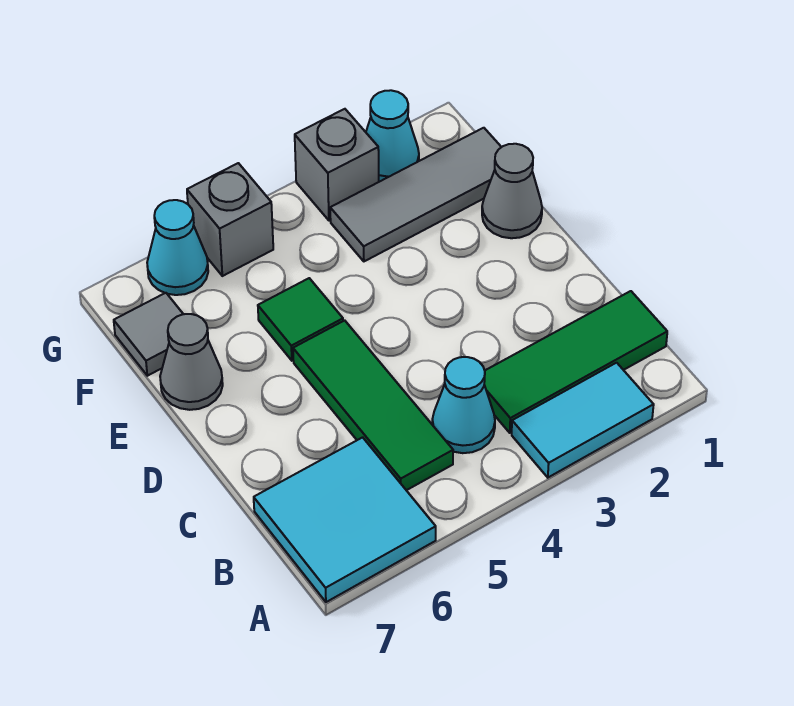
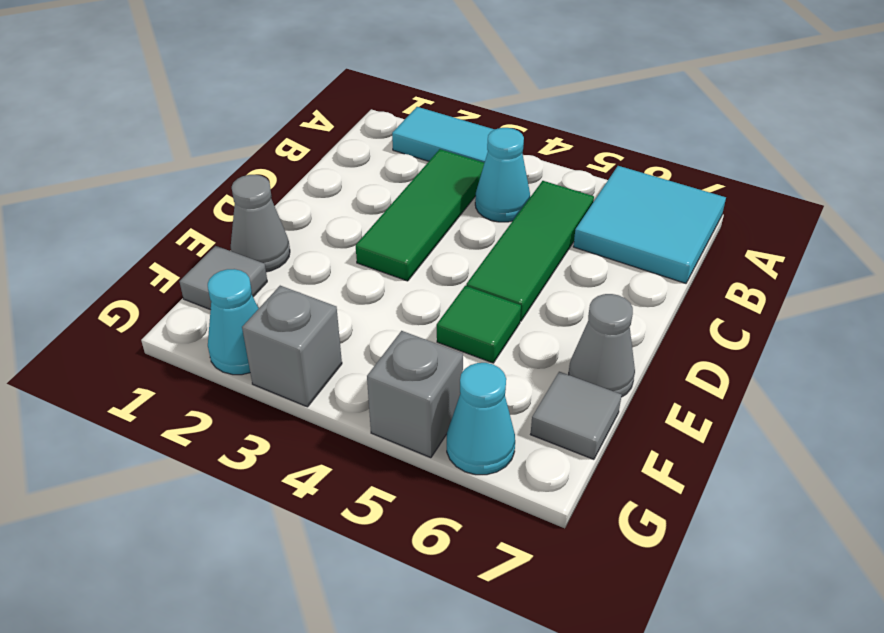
green tile B1:B3 level 1 -> green tile B3:D3 level 1
grey tile F1:F3 level 1 -> grey tile F1 level 1

